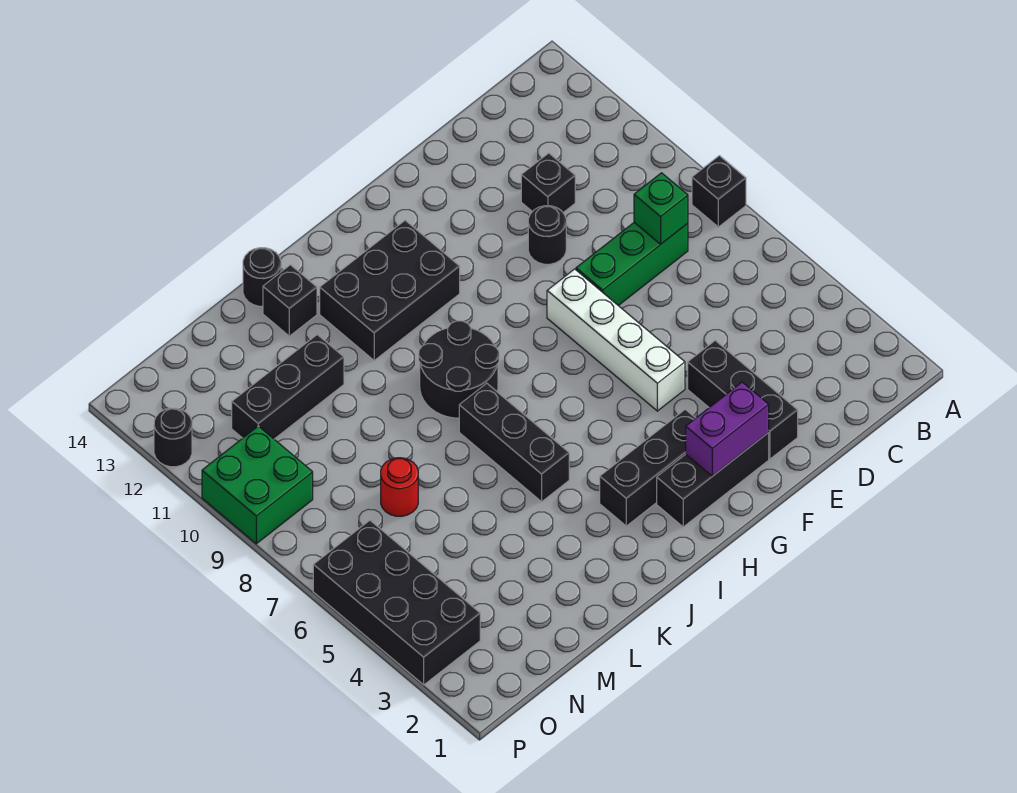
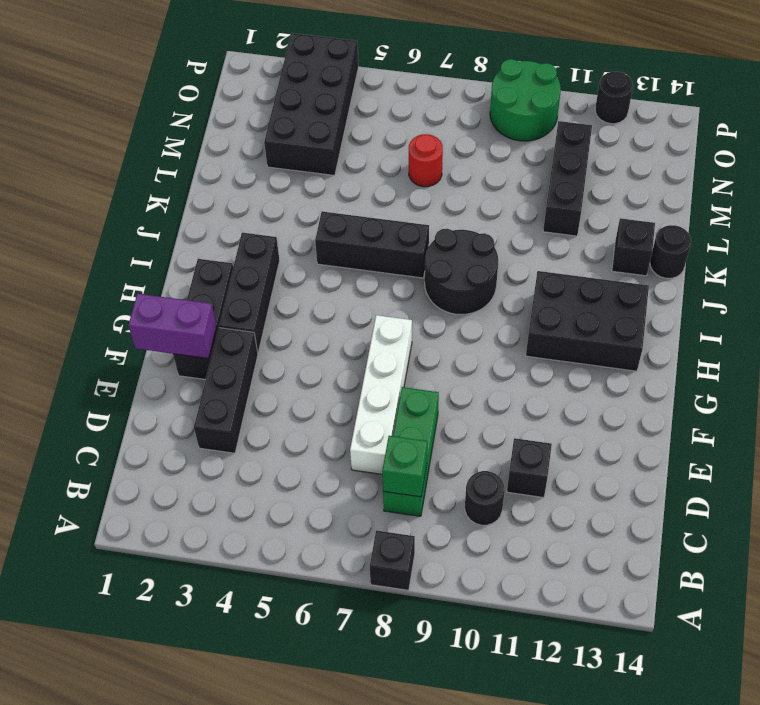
black brick E2:E4 level 1 -> black brick D3:F3 level 1
black round brick E10 level 1 -> black round brick C10 level 1
purple brick F2:G2 level 2 -> purple brick F1:F2 level 2
white brick F5:F8 level 1 -> white brick D7:G7 level 1
black brick H11:J12 level 1 -> black brick H11:I13 level 1
black brick O3:P6 level 1 -> black brick M3:P4 level 1
green brick O9:P10 level 1 -> green round brick O9:P10 level 1

